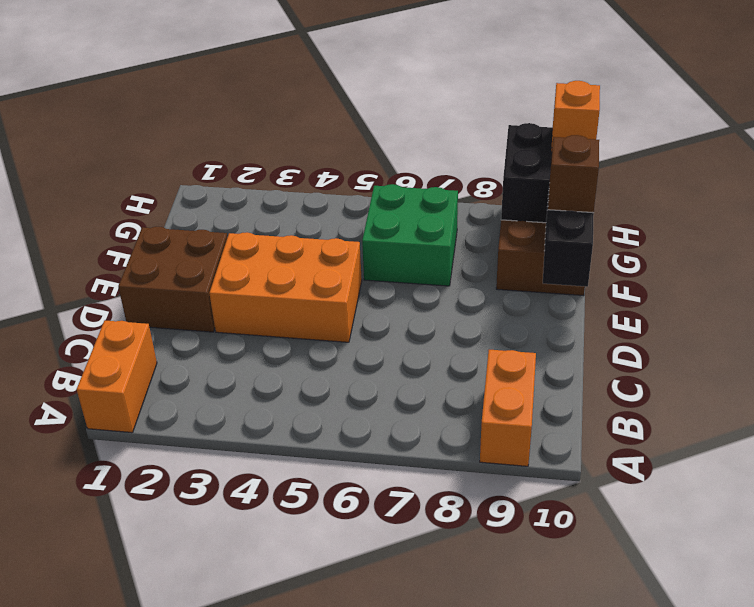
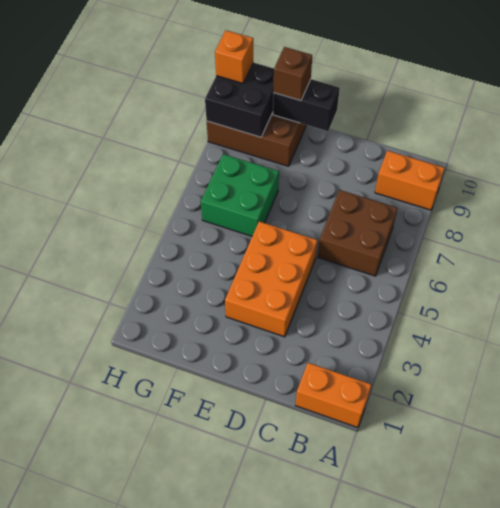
brown brick D1:E2 level 1 -> brown brick B6:C7 level 1

